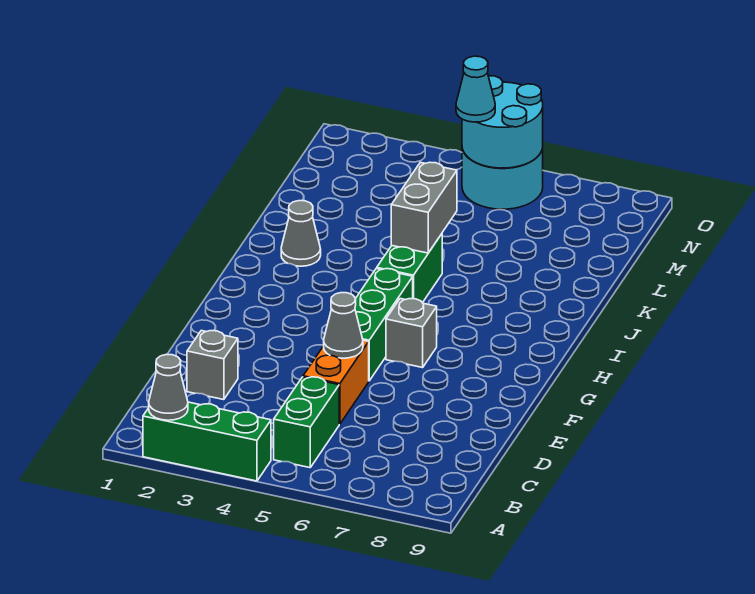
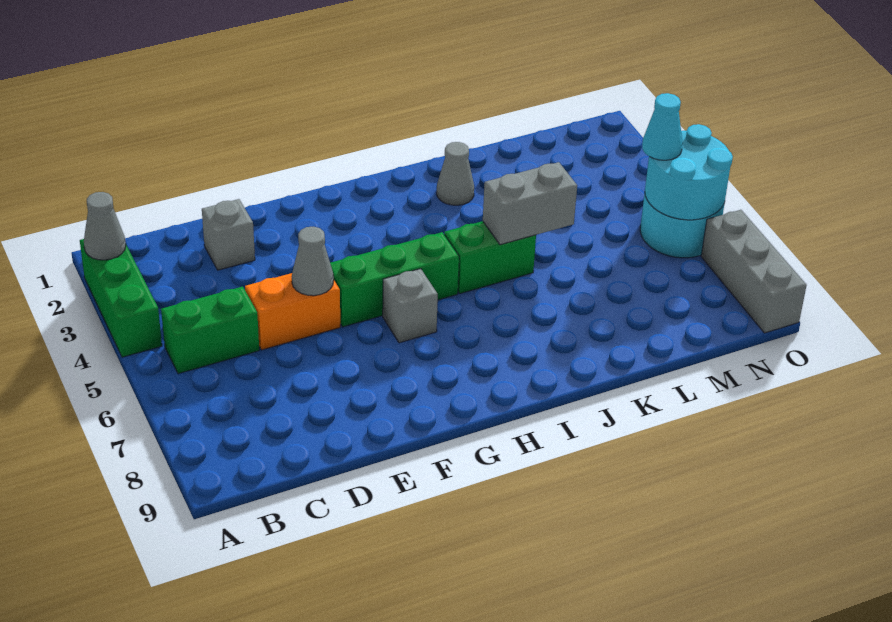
none -> grey brick O7:O9 level 1

